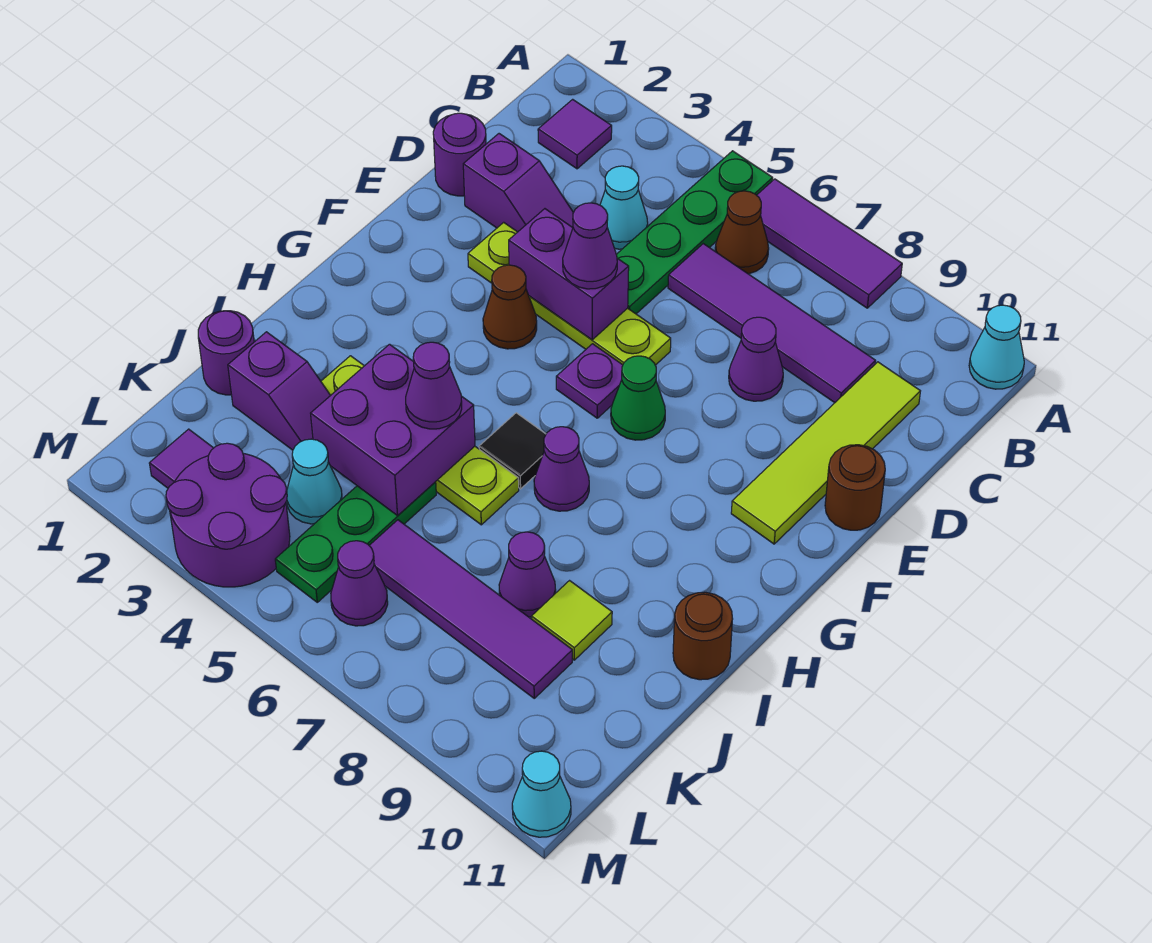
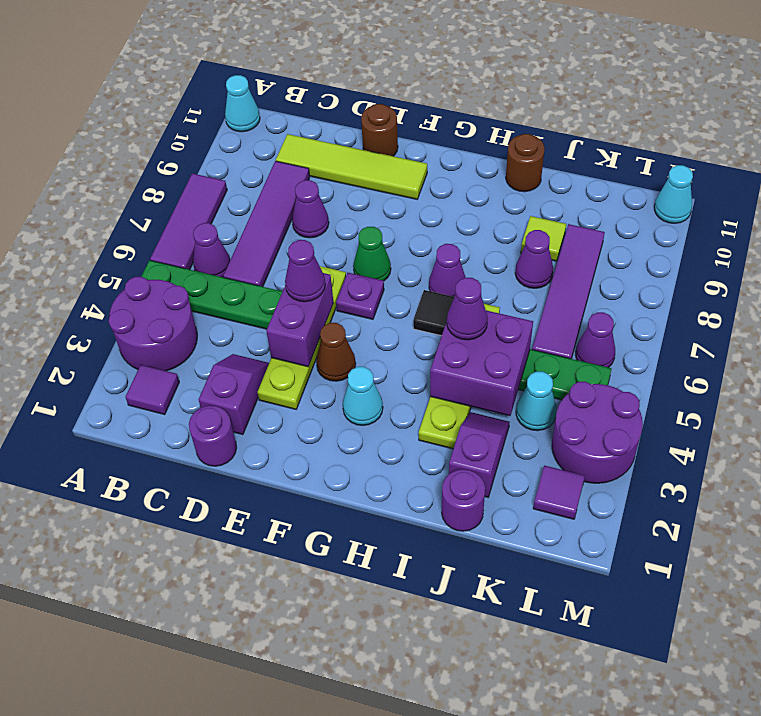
none -> purple round brick A3:B4 level 1
brown cone B6 level 1 -> purple cone B6 level 1
cyan cone C4 level 1 -> cyan cone G3 level 1

